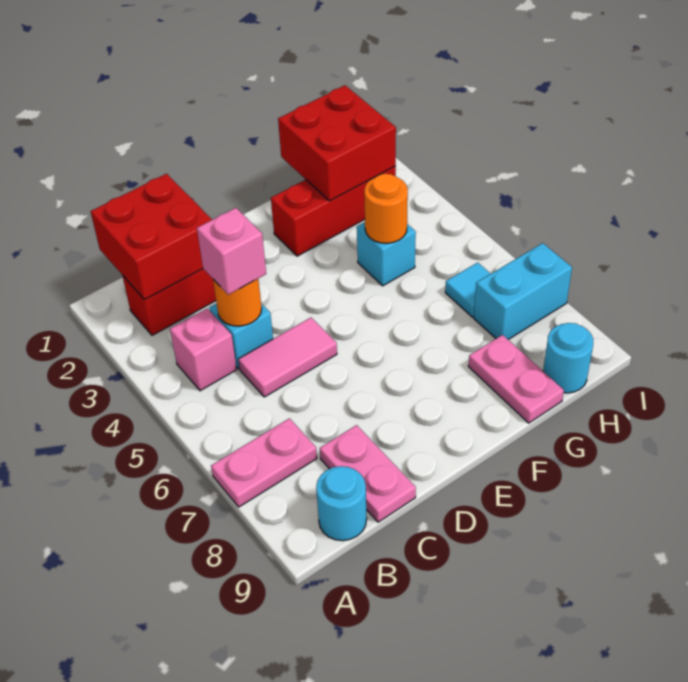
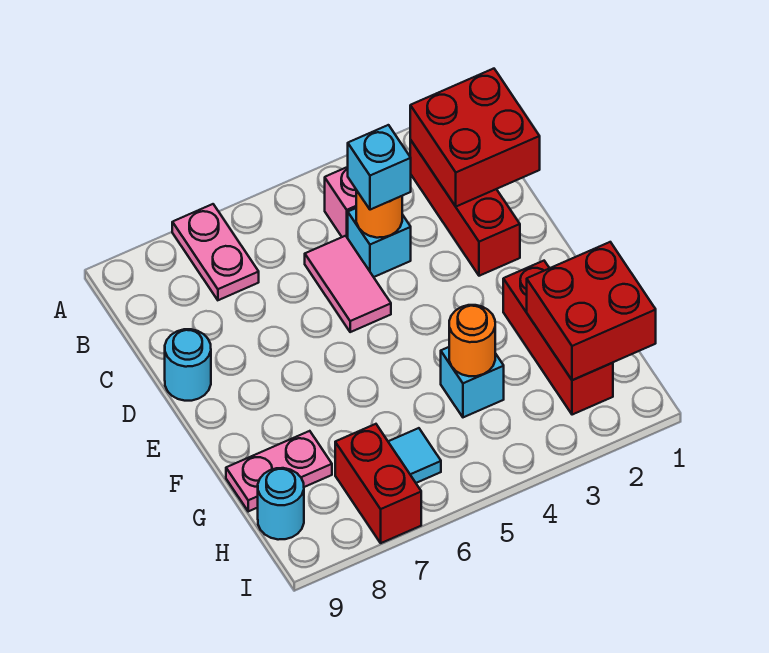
cyan round brick B9 level 1 -> cyan round brick D9 level 1
pink brick C4 level 3 -> cyan brick C4 level 3
pink plate C8:C9 level 1 -> none
cyan brick H7:I7 level 1 -> red brick H7:I7 level 1

